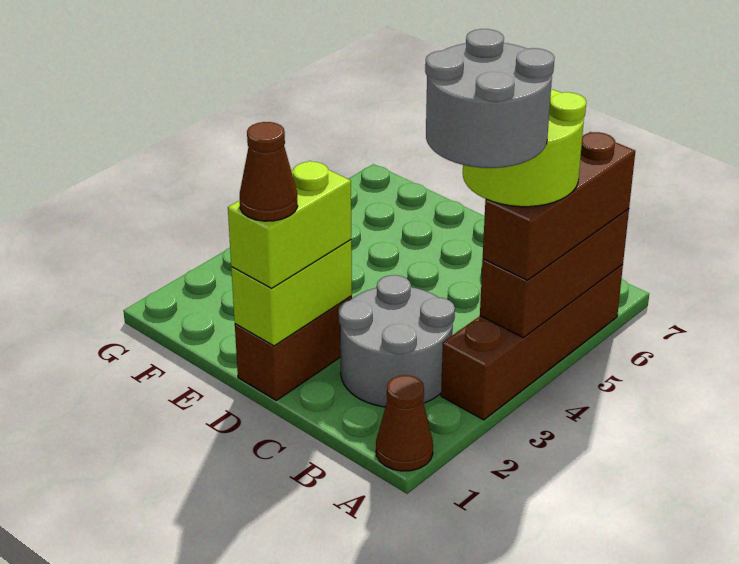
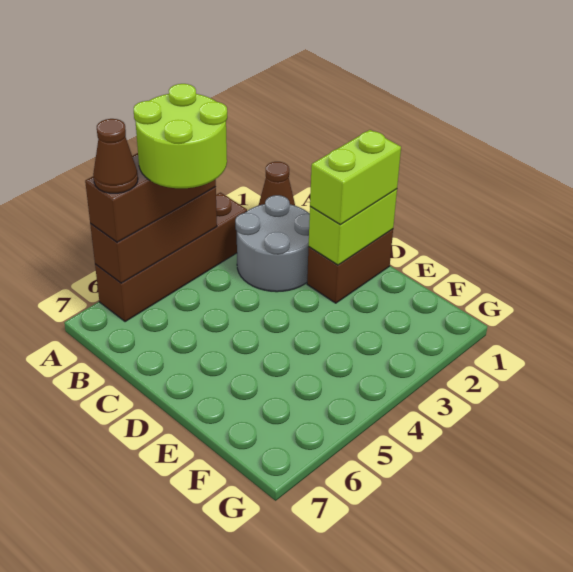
grey round brick A3:B4 level 5 -> none
brown cone D1 level 4 -> brown cone A6 level 4

